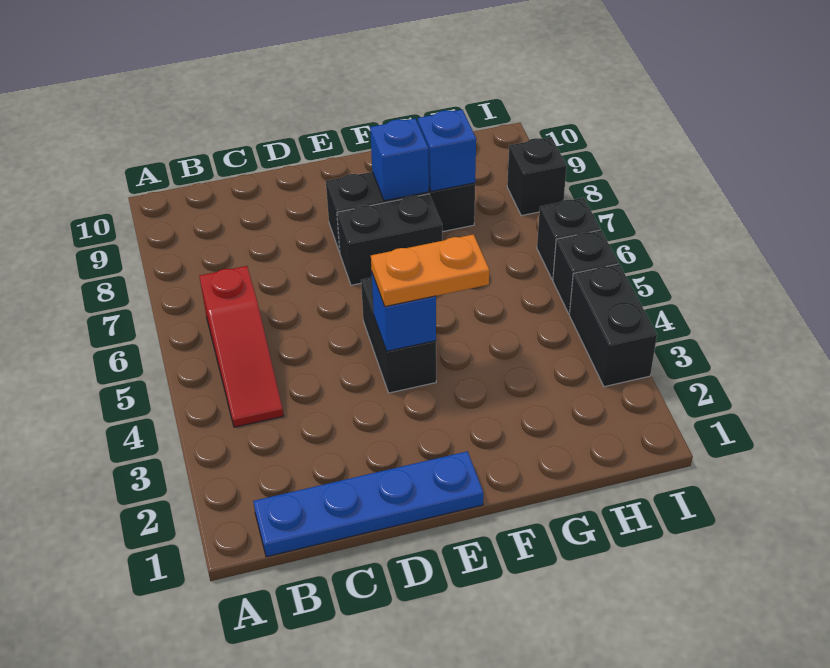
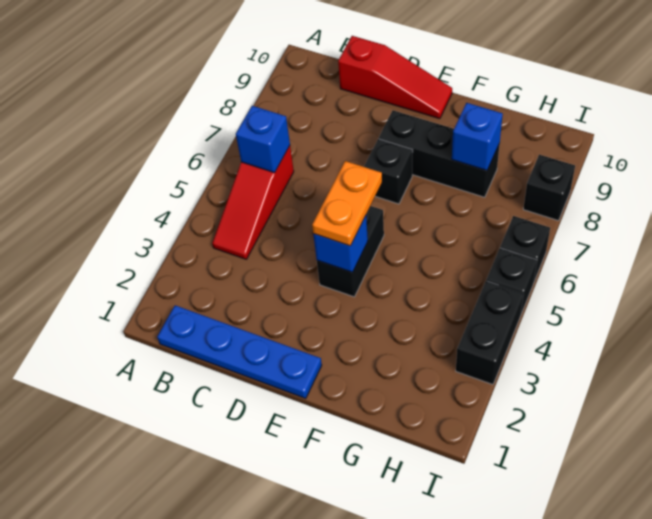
none -> red slope C10:E10 level 1 top C
orange plate E4:F4 level 3 -> orange plate E4:E5 level 3
black brick E7:F7 level 1 -> black brick E7 level 1
blue brick F8 level 2 -> blue brick B6 level 2

